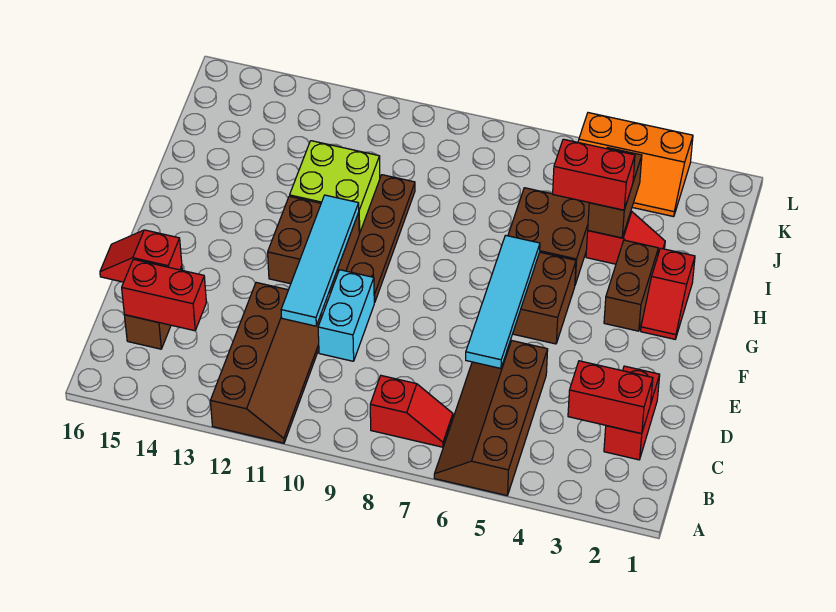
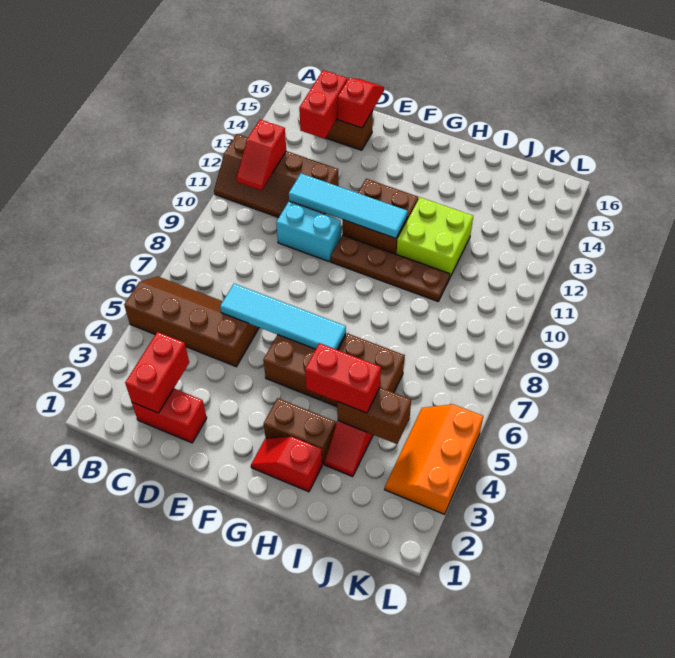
red slope B7:B8 level 1 top 8 -> red slope B11:B12 level 2 top 12
red brick I4:I5 level 3 -> red brick H4:I4 level 3

